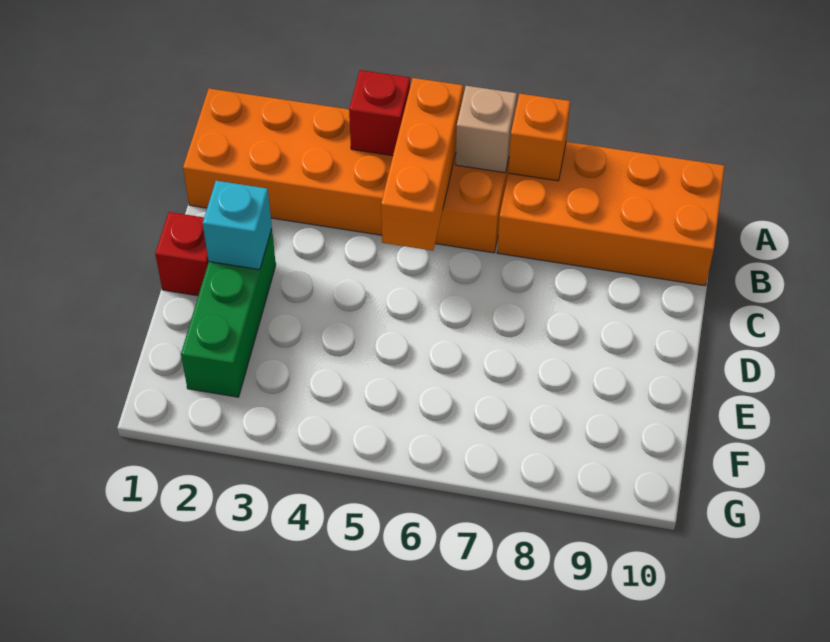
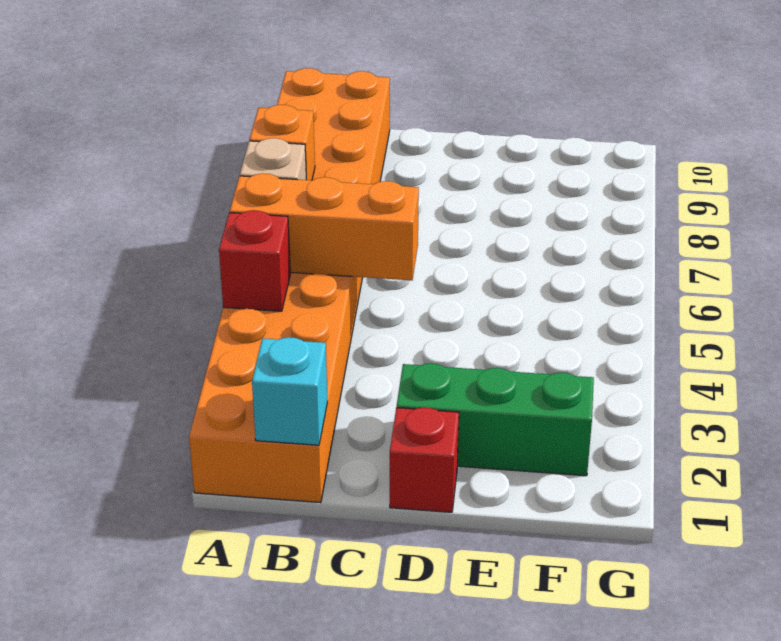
cyan brick D2 level 2 -> cyan brick B1 level 2

